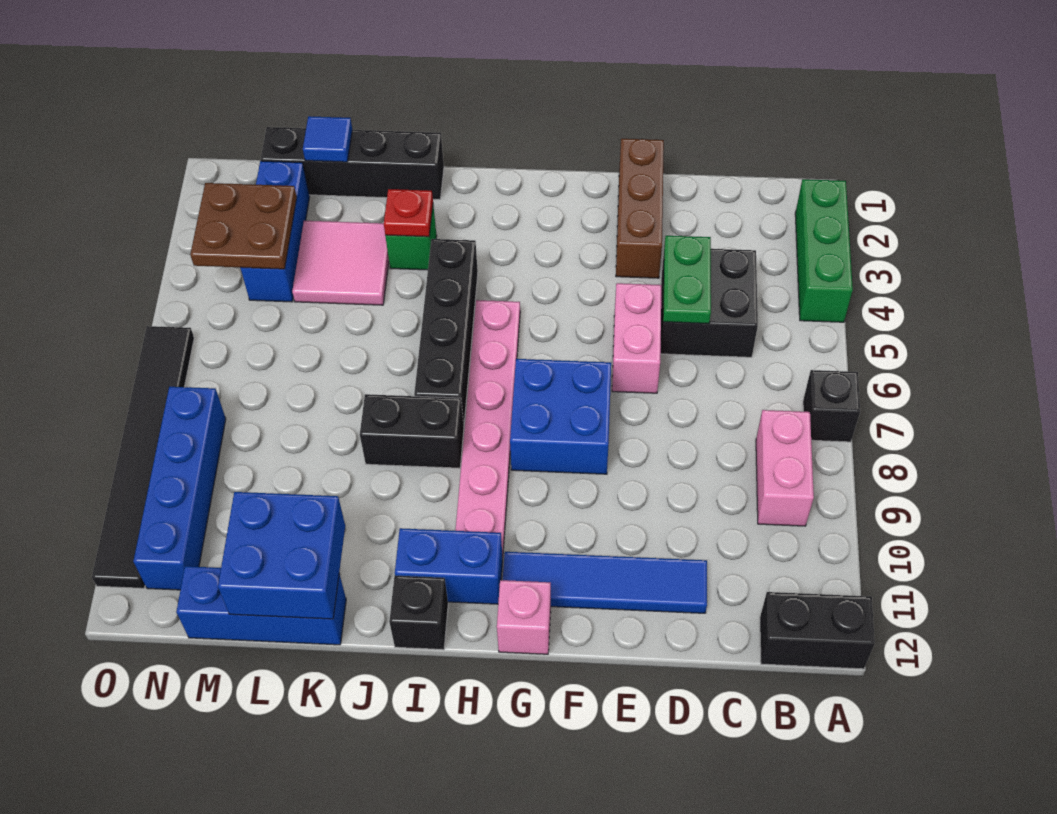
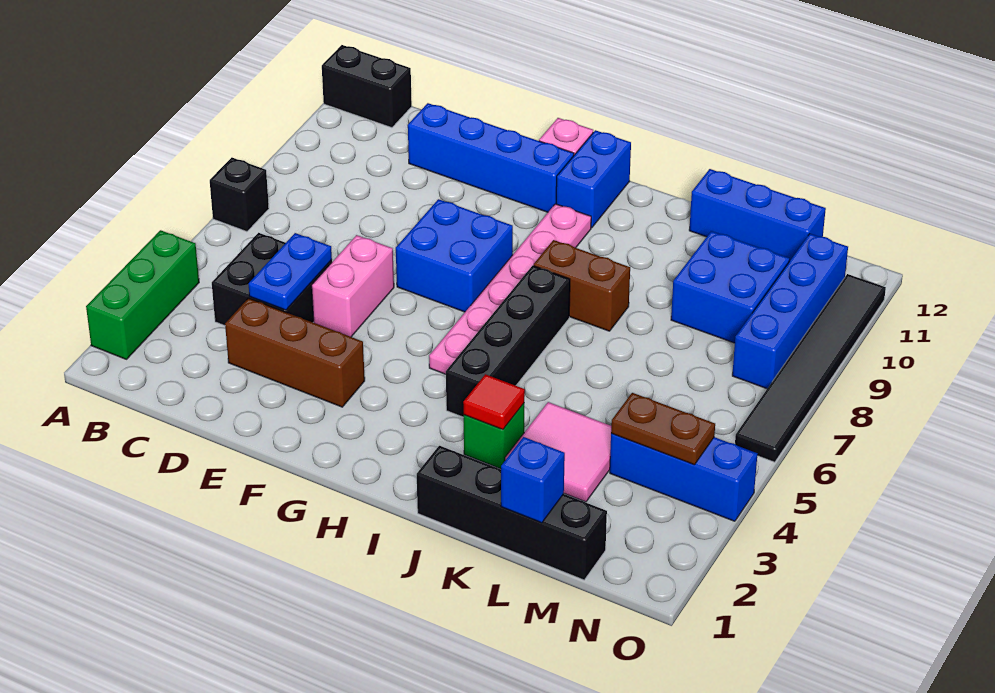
pink brick B8:B9 level 1 -> none
green plate D4:D5 level 2 -> blue plate D4:D5 level 2
blue tile D11:G11 level 1 -> blue brick D11:G11 level 1
brown brick E1:E3 level 1 -> brown brick D3:F3 level 1
blue brick H11:I11 level 1 -> blue brick H11:H12 level 1
black brick I8:J8 level 1 -> brown brick I8:J8 level 1
black brick I12 level 1 -> none
red plate J3 level 2 -> red tile J3 level 2
blue brick K11:L12 level 2 -> blue brick L9:M10 level 1
blue tile L1 level 2 -> blue brick L1 level 2
blue brick M2:M4 level 1 -> blue brick M4:O4 level 1
brown plate M3:N4 level 2 -> brown plate M4:N4 level 2

